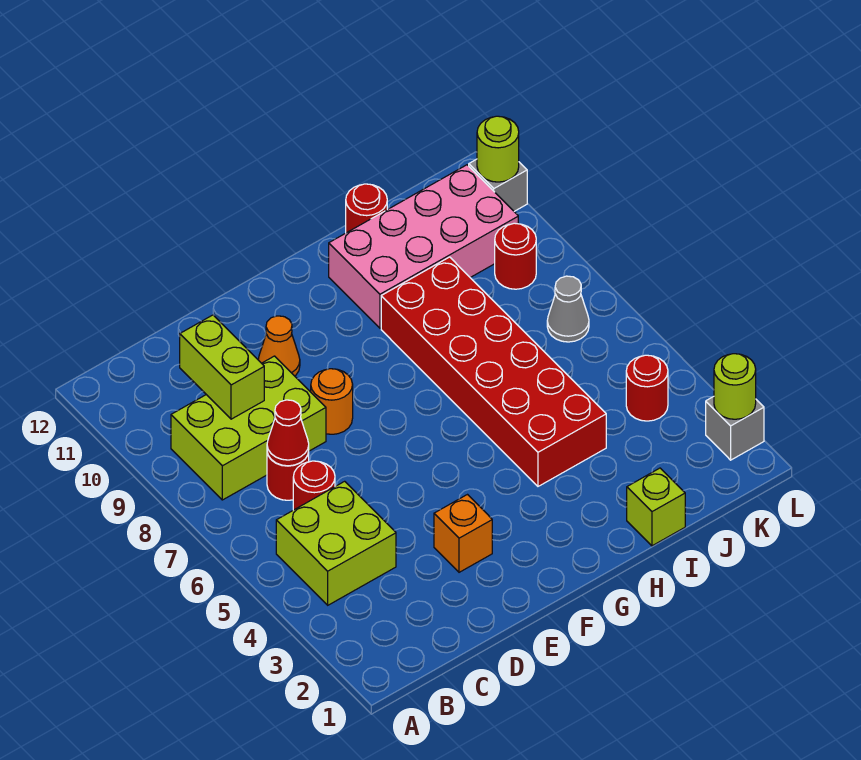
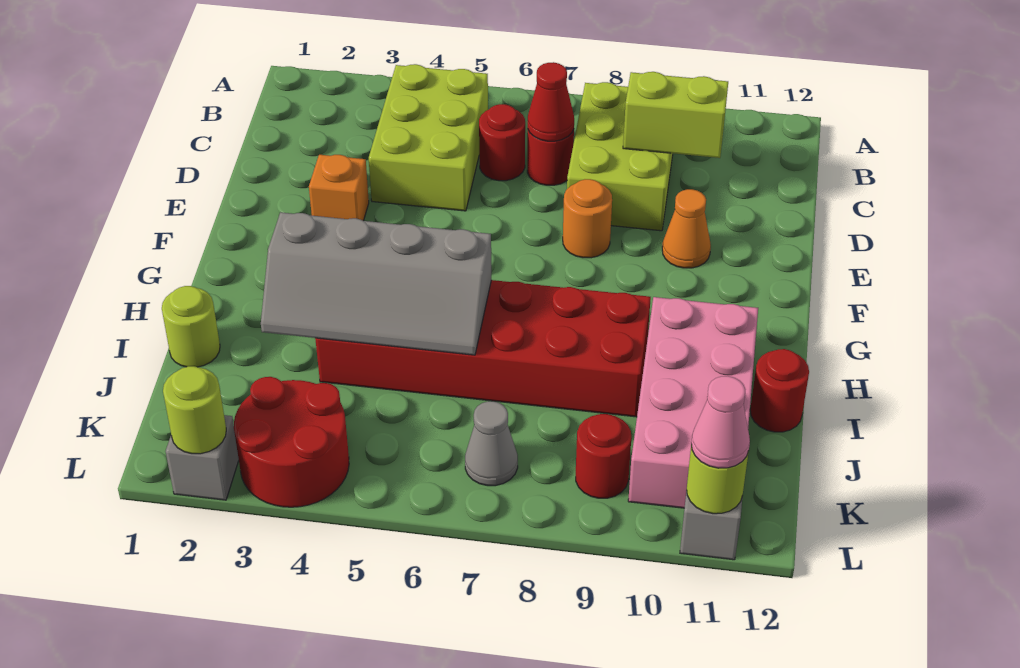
lime brick B4:C5 level 1 -> lime brick B4:D5 level 1
none -> grey slope H3:I6 level 2 top H
lime brick I1 level 1 -> lime round brick I1 level 1
red round brick K4 level 1 -> red round brick K3:L4 level 1
none -> pink cone L11 level 3

